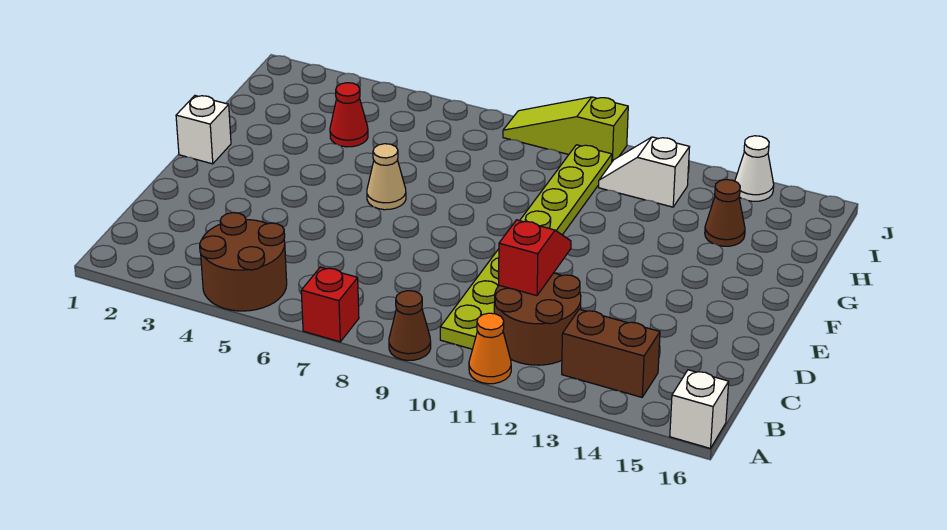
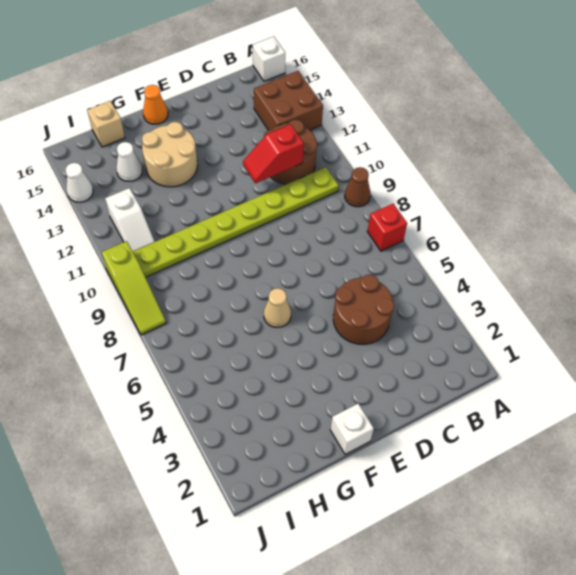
brown round brick A4:B5 level 1 -> brown round brick C4:D5 level 1
orange cone A11 level 1 -> orange cone F16 level 1
brown brick B13:B14 level 1 -> brown brick A13:B14 level 1
none -> tan round brick F13:G14 level 1
red cone H4 level 1 -> none
brown cone H14 level 1 -> white cone H14 level 1
none -> tan brick H16 level 1

